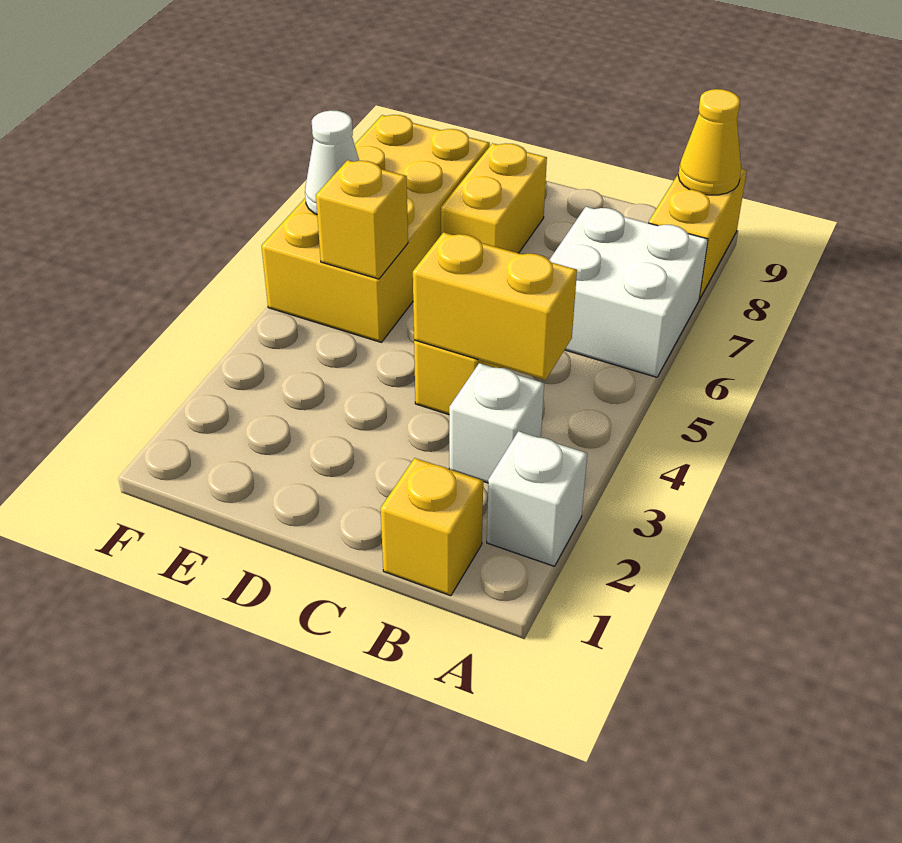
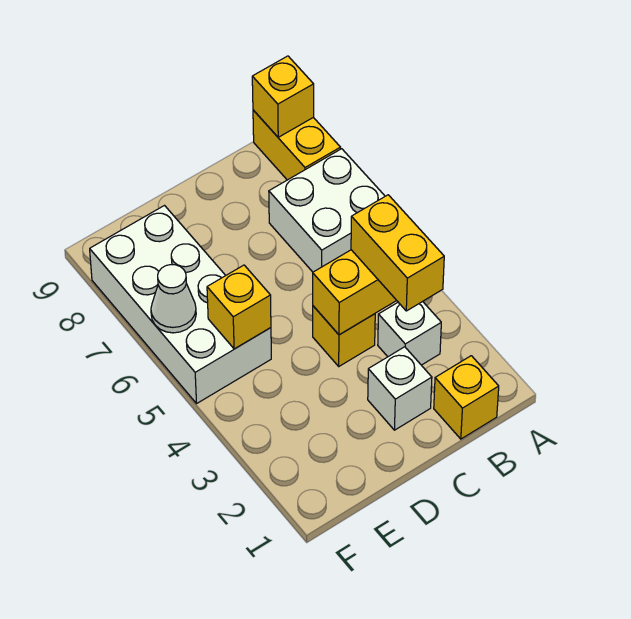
white brick A2 level 1 -> white brick C2 level 1
yellow cone A9 level 2 -> yellow brick A9 level 2
yellow brick D7:D8 level 1 -> yellow brick B3:B4 level 3
yellow brick E5:F8 level 1 -> white brick E5:F8 level 1

